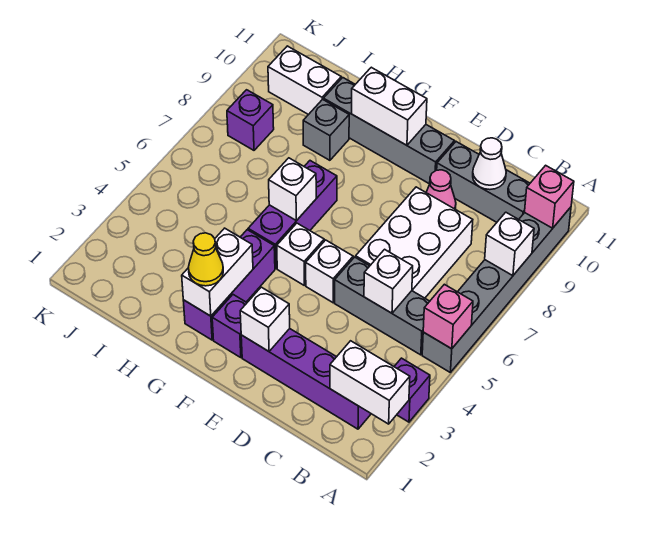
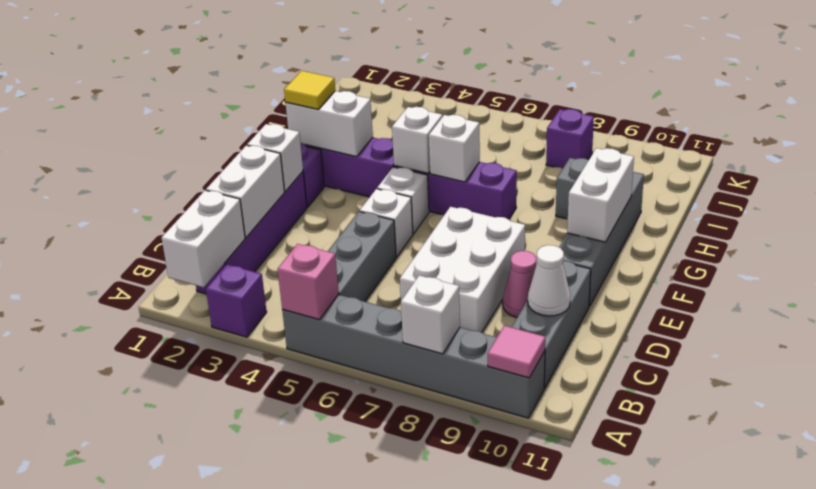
pink brick A10 level 2 -> pink tile A10 level 2
white brick C5 level 2 -> white brick G5 level 2
white brick C6:D8 level 1 -> white brick C7:E8 level 1
yellow cone G2 level 3 -> yellow tile G2 level 3
white brick I10:J10 level 1 -> white brick C2:D2 level 2

